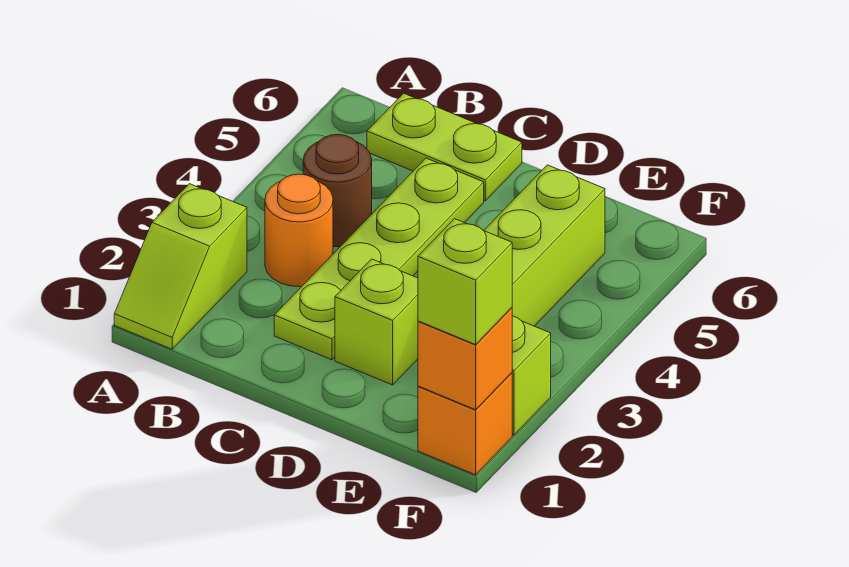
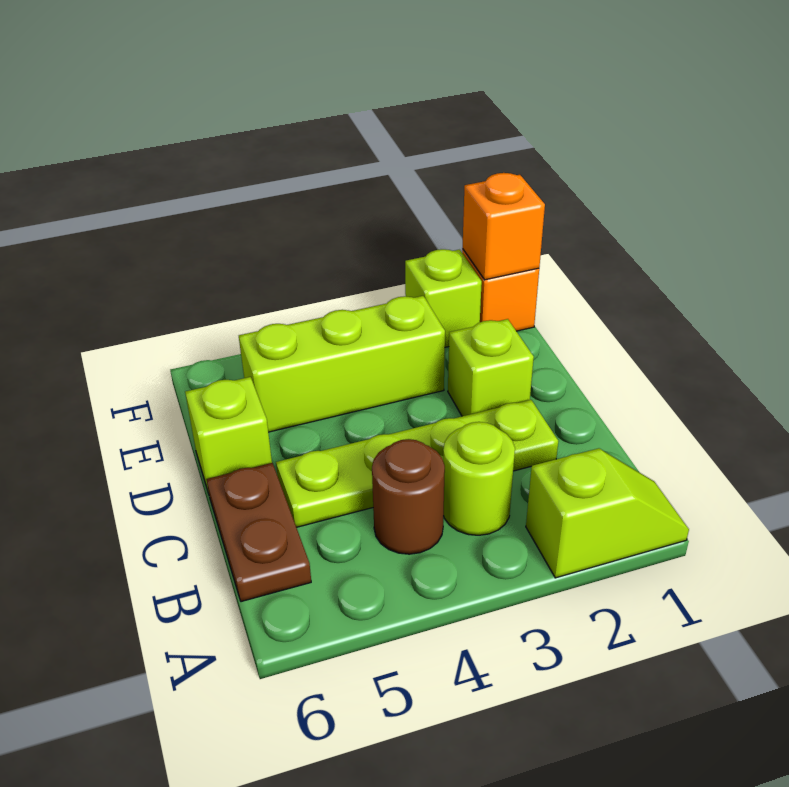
orange round brick B3 level 1 -> lime round brick B3 level 1
lime plate B6:C6 level 1 -> brown plate B6:C6 level 1
lime brick F1 level 3 -> lime brick D6 level 1

